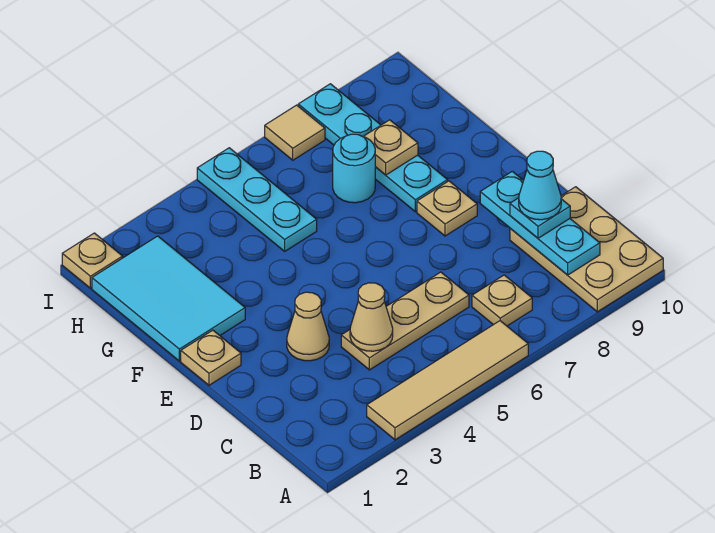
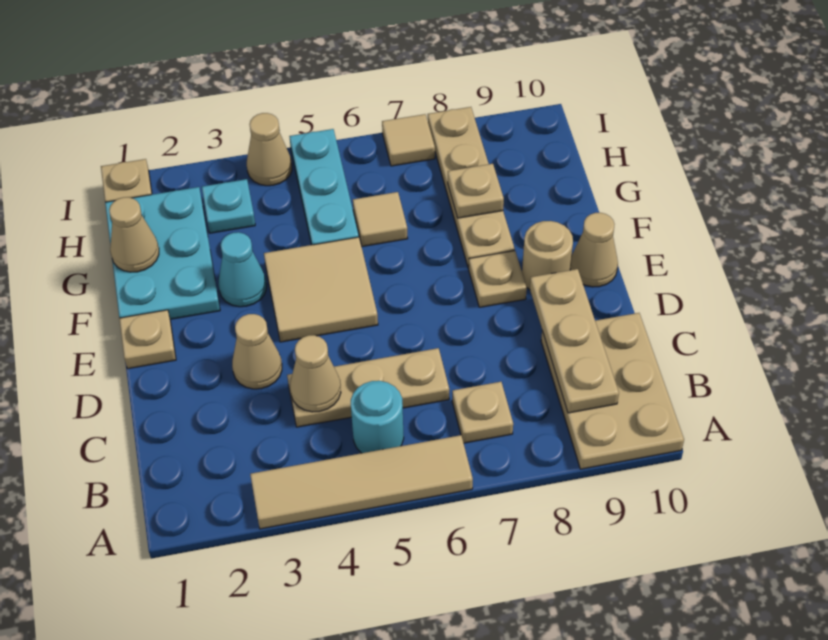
cyan plate B9:D9 level 2 -> tan plate B9:D9 level 2
cyan plate C9 level 3 -> cyan plate H3 level 1
cyan cone C9 level 4 -> cyan cone F3 level 1
none -> tan tile E4:F5 level 1
none -> tan round brick E9 level 1
none -> tan cone E10 level 1
cyan tile F1:H2 level 1 -> cyan plate F1:H2 level 1
cyan plate F8:I8 level 1 -> tan plate F8:I8 level 1
none -> tan cone G1 level 2
none -> tan tile G6 level 1
cyan round brick G7 level 1 -> cyan round brick B5 level 1
none -> tan cone I4 level 1

